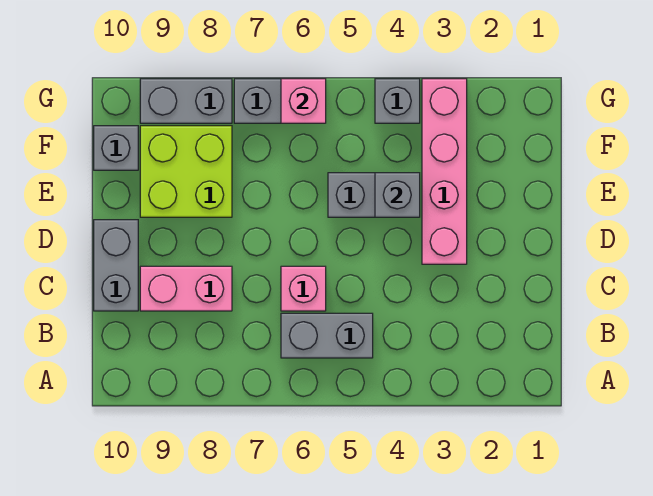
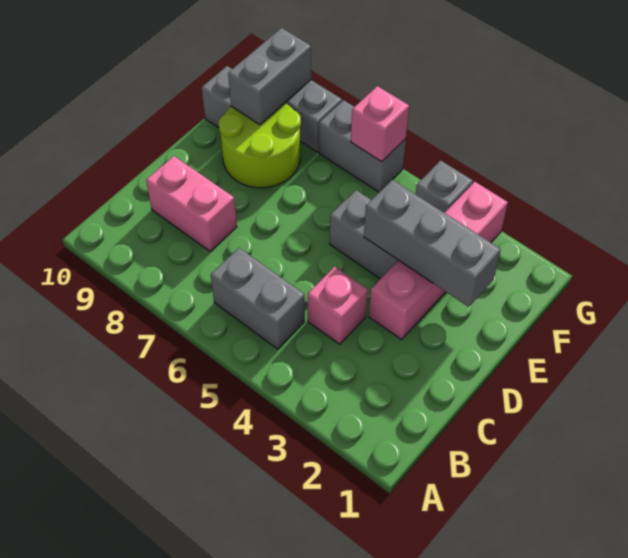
pink brick C6 level 1 -> pink brick C4 level 1
grey brick C10:D10 level 1 -> grey brick F9:G9 level 2
grey brick E4 level 2 -> grey brick E2:E4 level 2
lime brick E8:F9 level 1 -> lime round brick E8:F9 level 1

